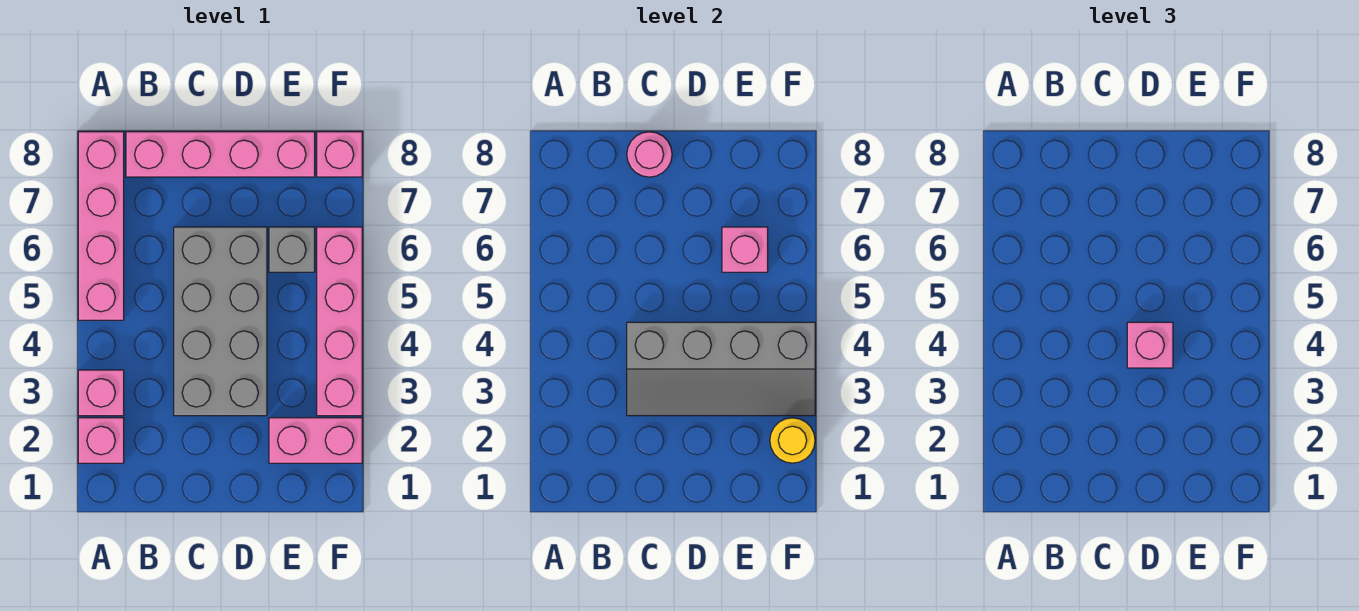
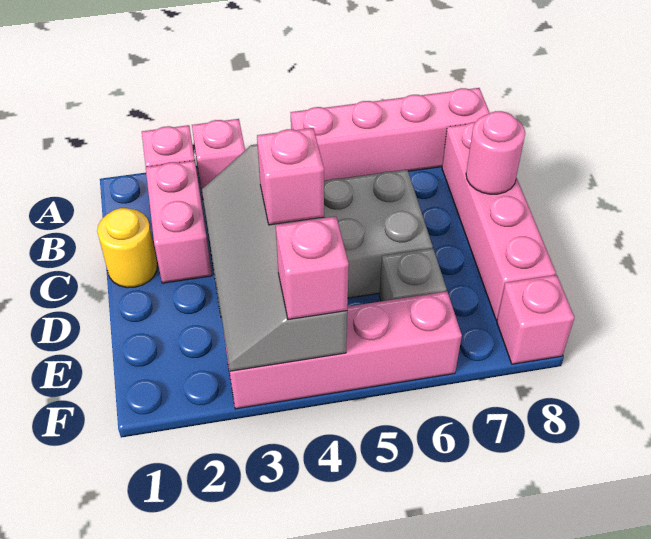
pink brick E2:F2 level 1 -> pink brick B2:C2 level 1
pink brick E6 level 2 -> pink brick F4 level 3
yellow round brick F2 level 2 -> yellow round brick C1 level 1

